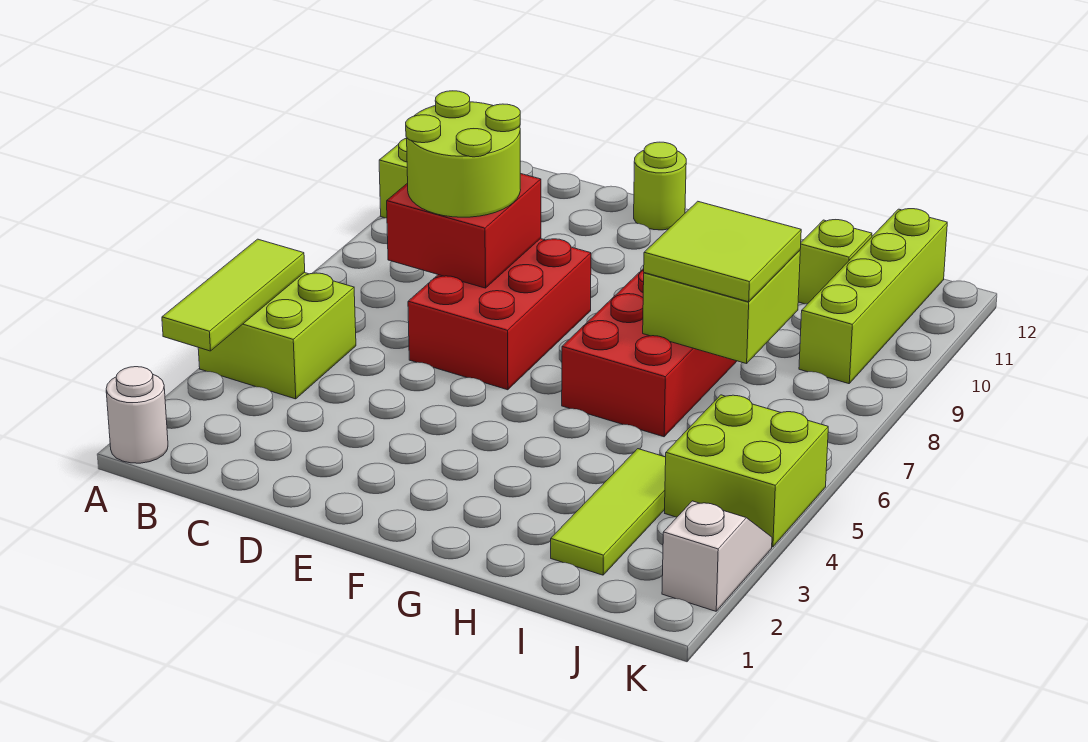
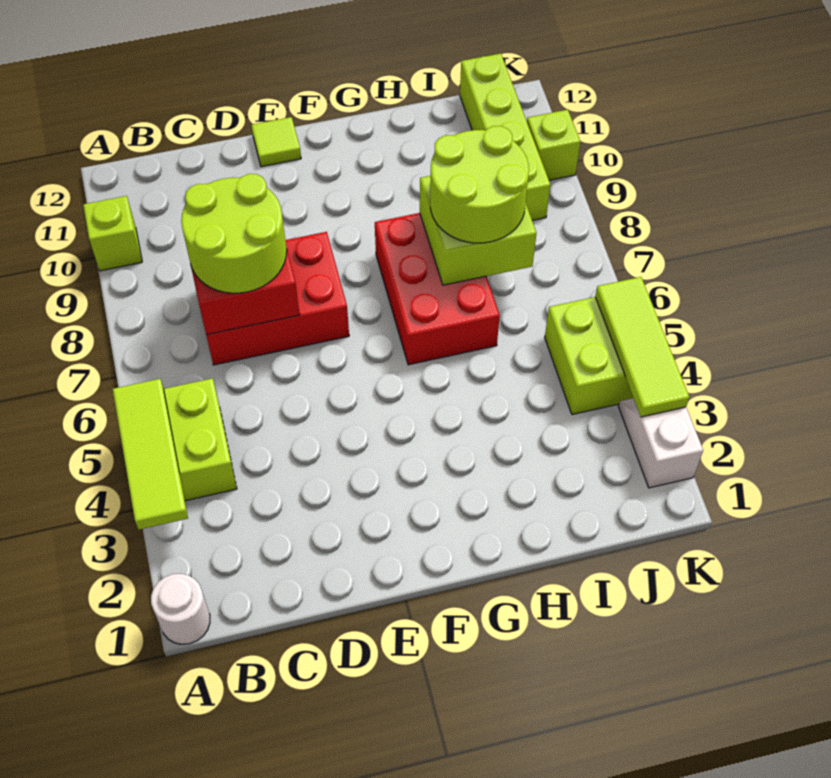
red brick D6:E8 level 1 -> red brick C7:E8 level 1
lime round brick E12 level 1 -> lime tile E12 level 1
lime tile H7:I8 level 3 -> lime round brick H7:I8 level 3
lime tile I2:I4 level 1 -> lime tile K3:K5 level 2
lime brick I11 level 1 -> lime brick K10 level 1

